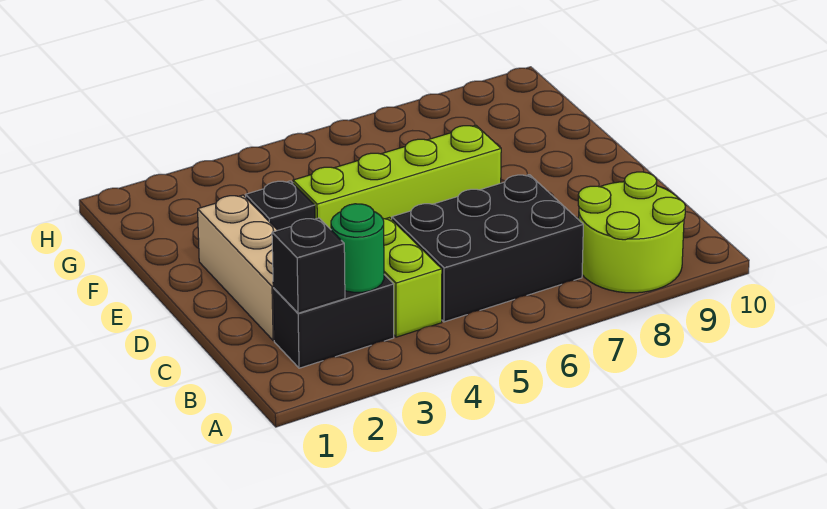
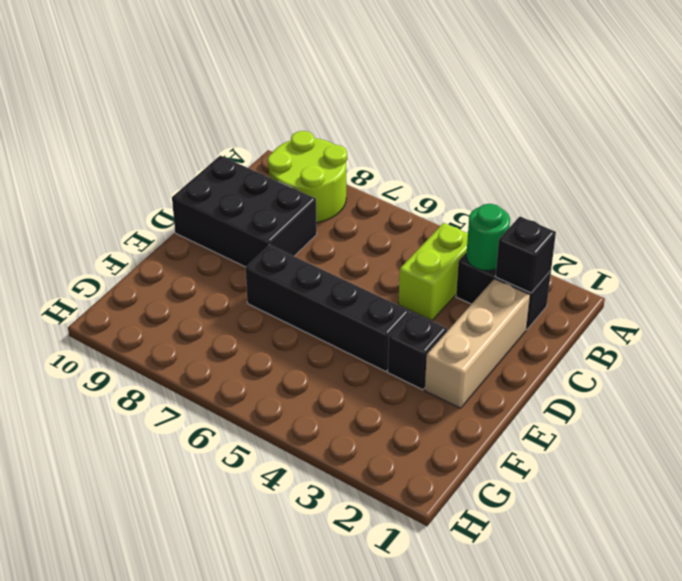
black brick B5:C7 level 1 -> black brick C8:D10 level 1
lime brick E4:E7 level 1 -> black brick E4:E7 level 1

